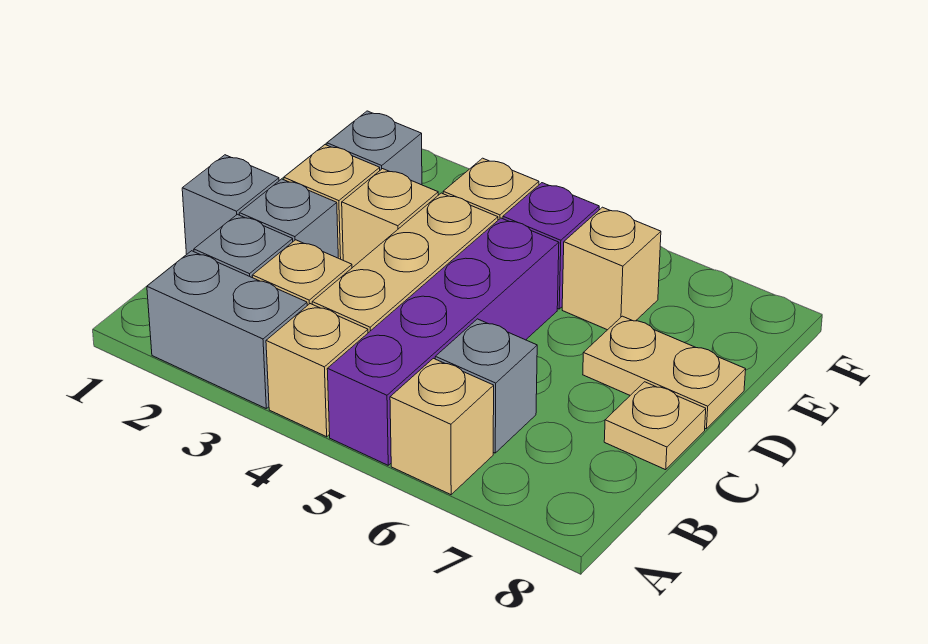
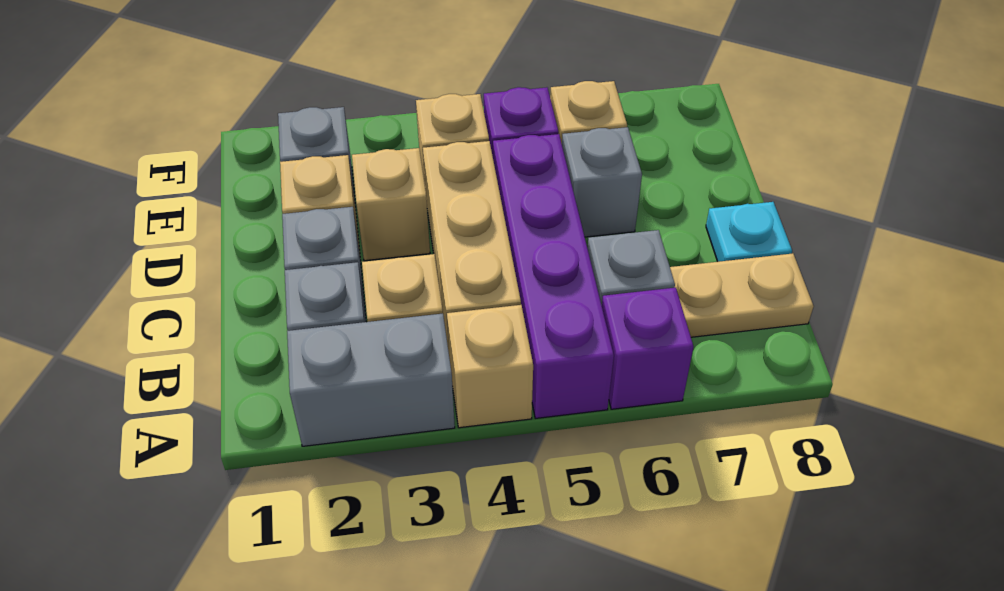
tan brick A6 level 1 -> purple brick A6 level 1
grey brick C1 level 1 -> grey brick D6 level 1
tan plate C8 level 1 -> cyan plate C8 level 1
tan plate D7:D8 level 1 -> tan plate B7:B8 level 1

